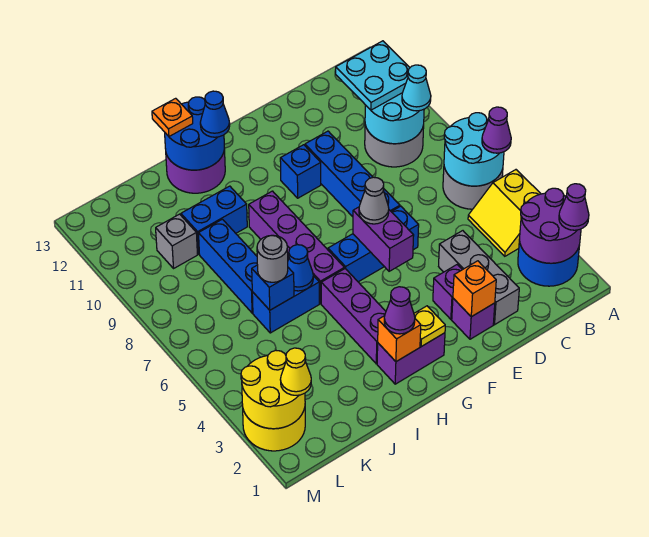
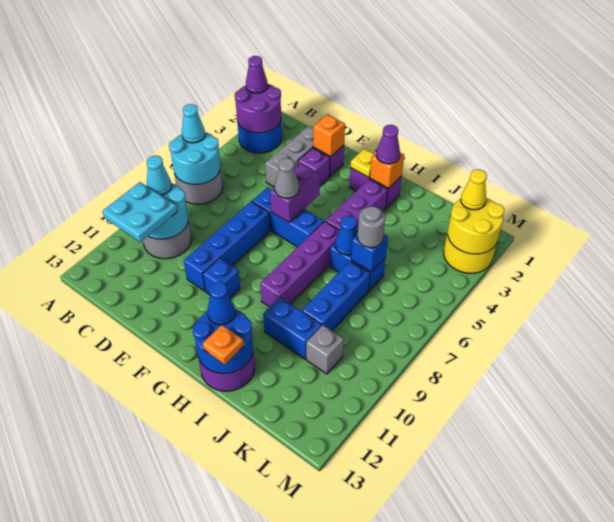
yellow slope A4:B5 level 1 top A -> none
purple cone A6 level 3 -> cyan cone A6 level 3

